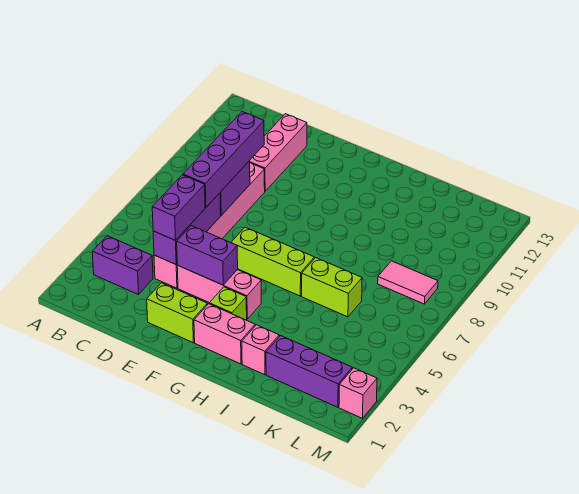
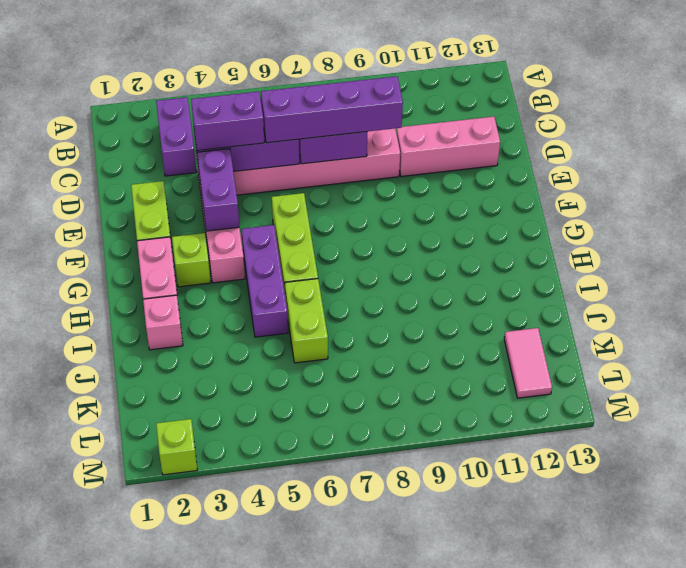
purple brick J2:L2 level 1 -> purple brick G5:I5 level 1
pink tile K8:L8 level 1 -> pink tile K12:L12 level 1
pink brick M2 level 1 -> lime brick M2 level 1

